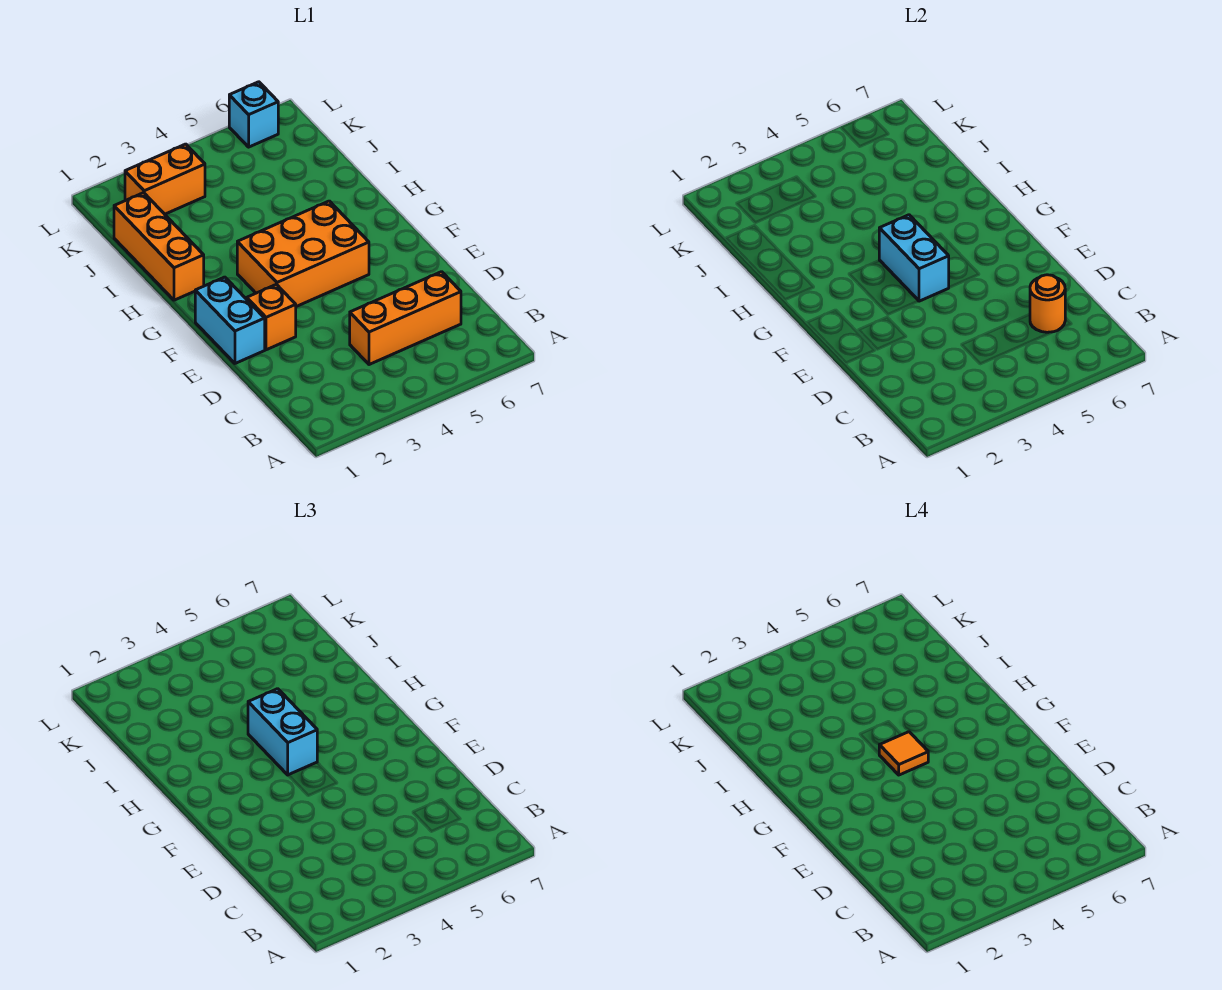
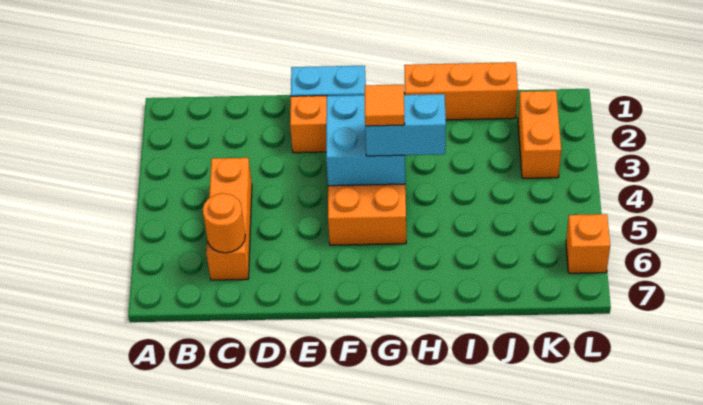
cyan brick F4:G4 level 2 -> cyan brick F3:G4 level 2
cyan brick L6 level 1 -> orange brick L6 level 1

